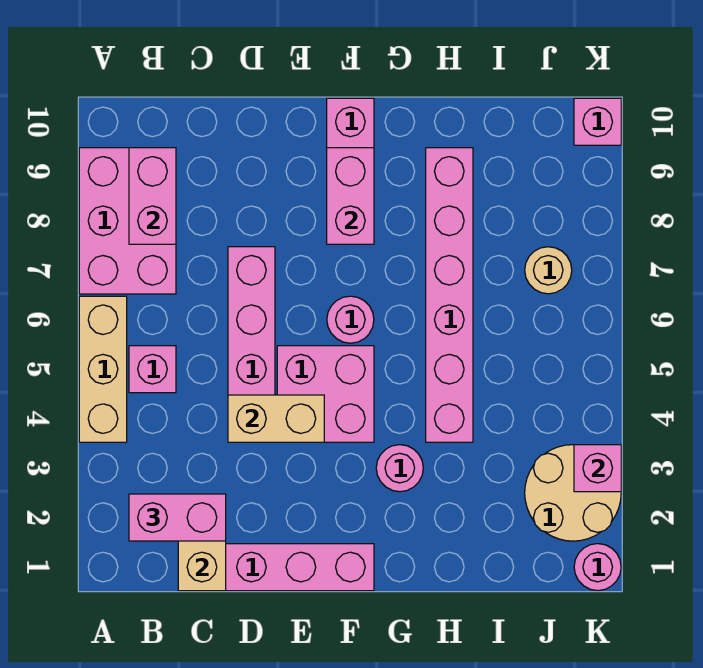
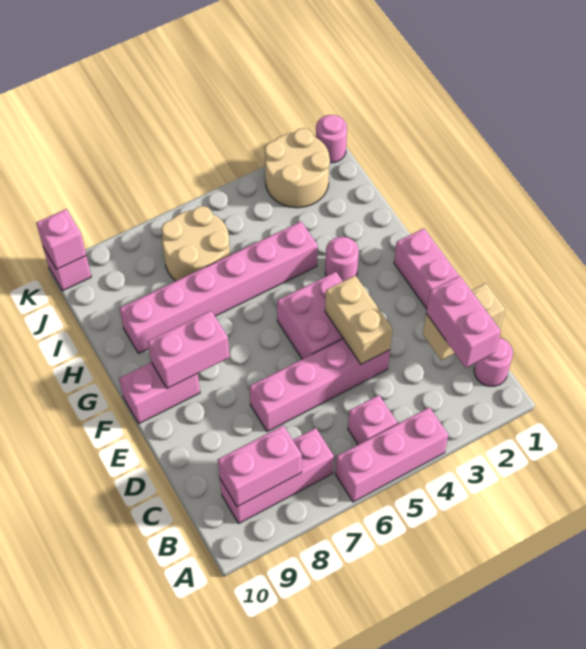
tan brick A4:A6 level 1 -> pink brick A4:A6 level 1
pink brick A7:B9 level 1 -> pink brick B7:B9 level 1
pink round brick F6 level 1 -> pink round brick B1 level 1
tan round brick J7 level 1 -> tan round brick I6:J7 level 1
pink brick K3 level 2 -> pink brick K10 level 2

